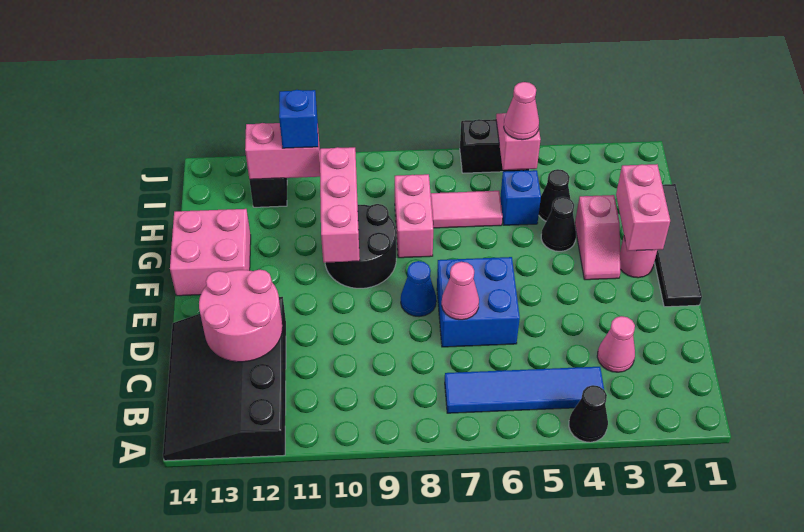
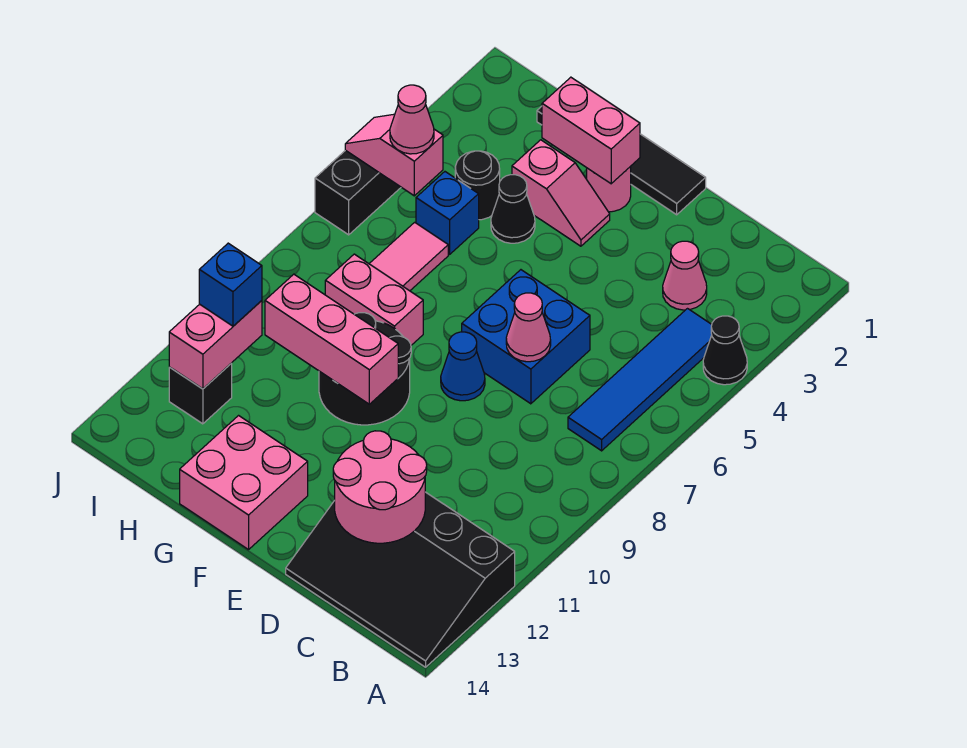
black cone H4 level 1 -> black round brick H4 level 1

